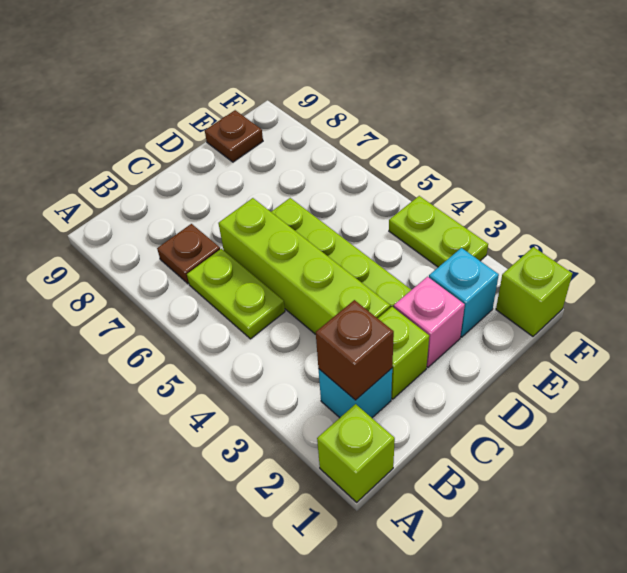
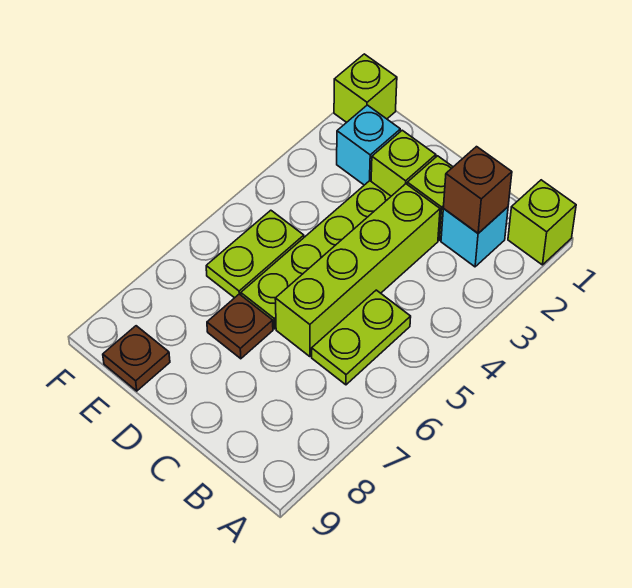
brown plate B7 level 1 -> brown plate D7 level 1
pink brick D2 level 1 -> lime brick D2 level 1
lime plate F3:F4 level 1 -> lime plate E5:E6 level 1

